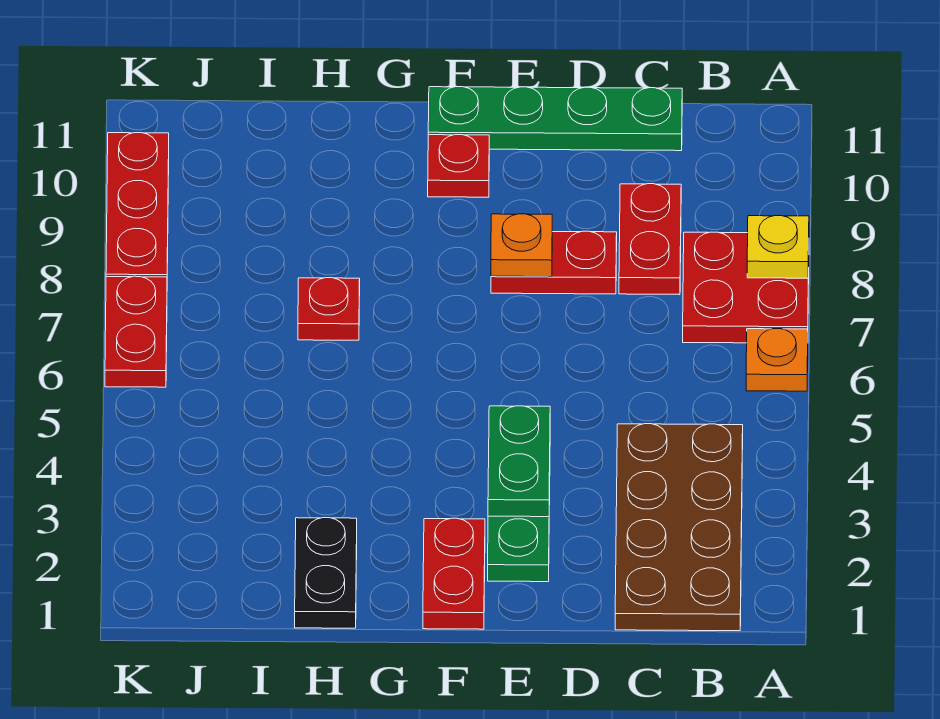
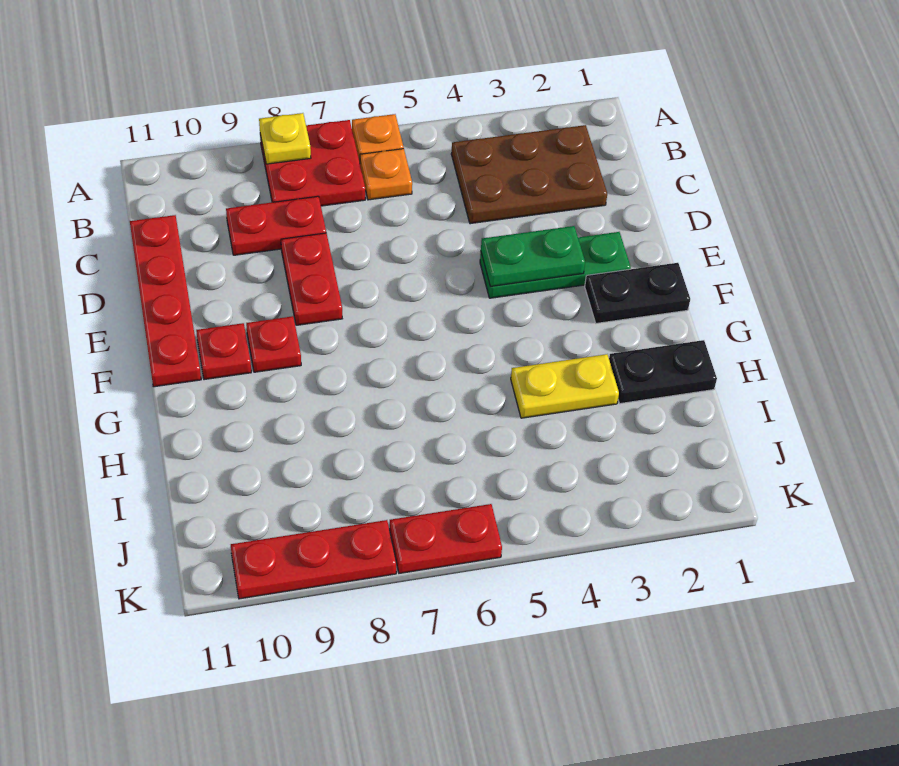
brown plate B1:C4 level 1 -> brown plate B2:C4 level 1
green plate C11:F11 level 1 -> red plate C11:F11 level 1
orange plate E8 level 2 -> orange plate B6 level 1
red plate F1:F2 level 1 -> black plate F1:F2 level 1
none -> yellow plate H3:H4 level 1
red plate H7 level 1 -> red plate F9 level 1

